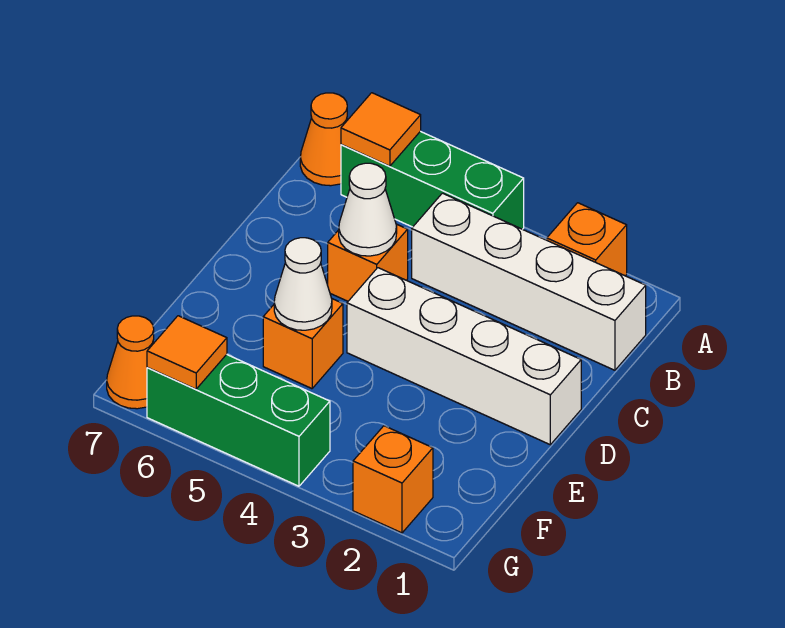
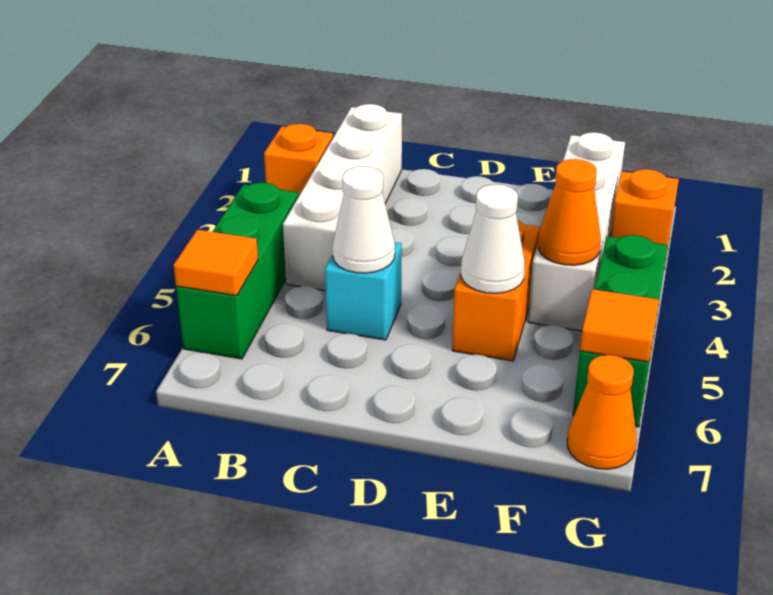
orange cone A7 level 1 -> orange cone F4 level 2
orange brick C5 level 1 -> cyan brick C5 level 1
white brick D1:D4 level 1 -> white brick F1:F4 level 1
orange brick E5 level 1 -> orange brick E4:E5 level 1

